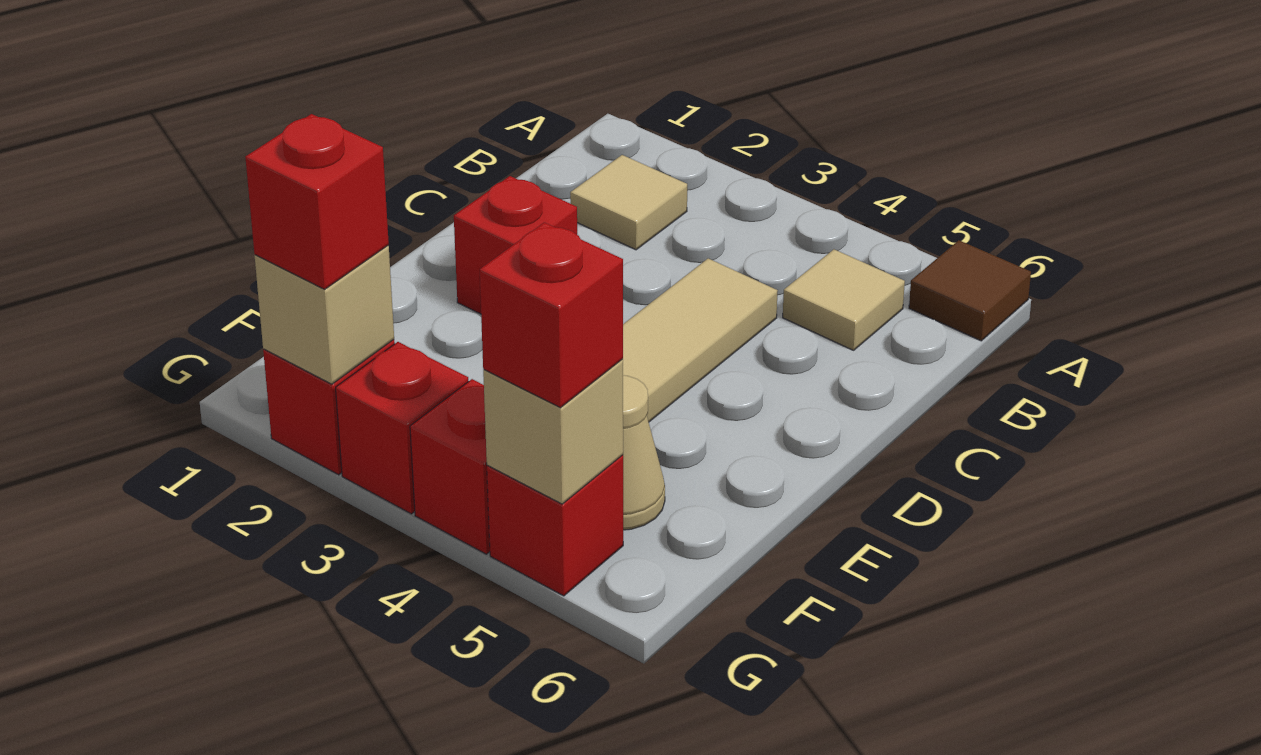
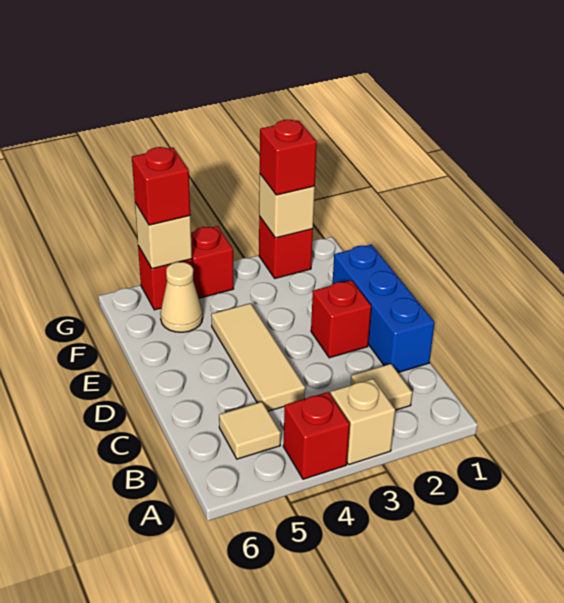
none -> tan brick A3 level 1
brown tile A6 level 1 -> none
none -> blue brick C1:E1 level 1
red brick G3 level 1 -> red brick A4 level 1

